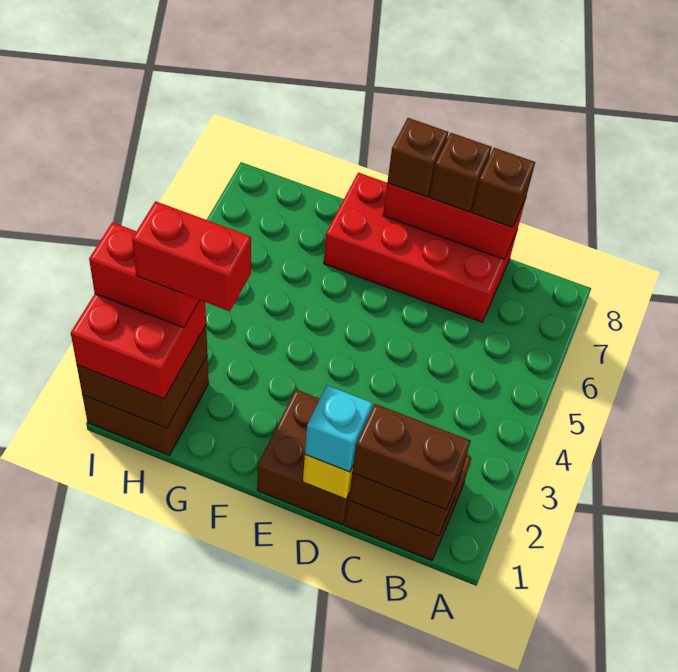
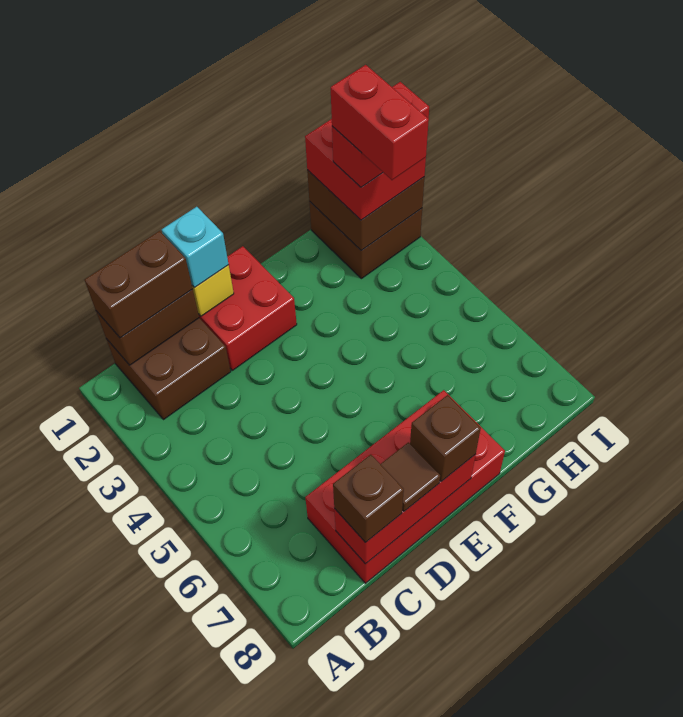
brown brick D1:E2 level 1 -> red brick D1:E2 level 1
brown brick D8 level 3 -> brown tile D8 level 3
red brick G2:H2 level 5 -> red brick H2:H3 level 5

